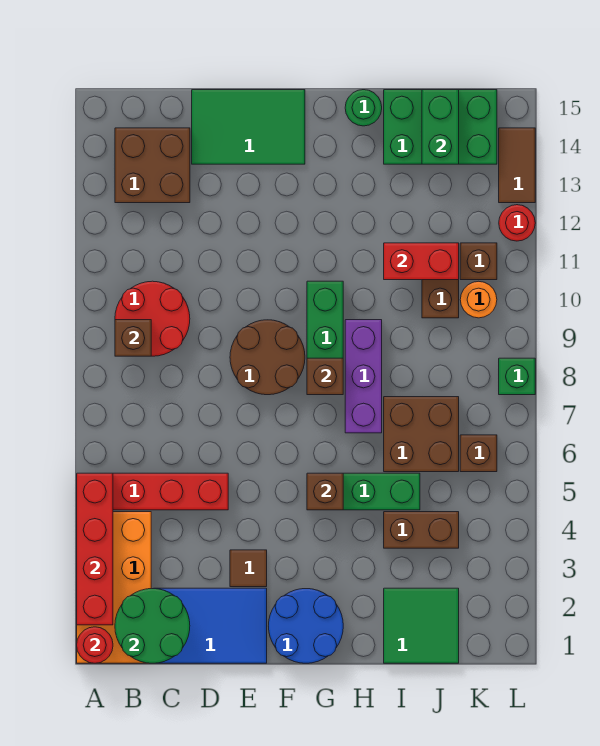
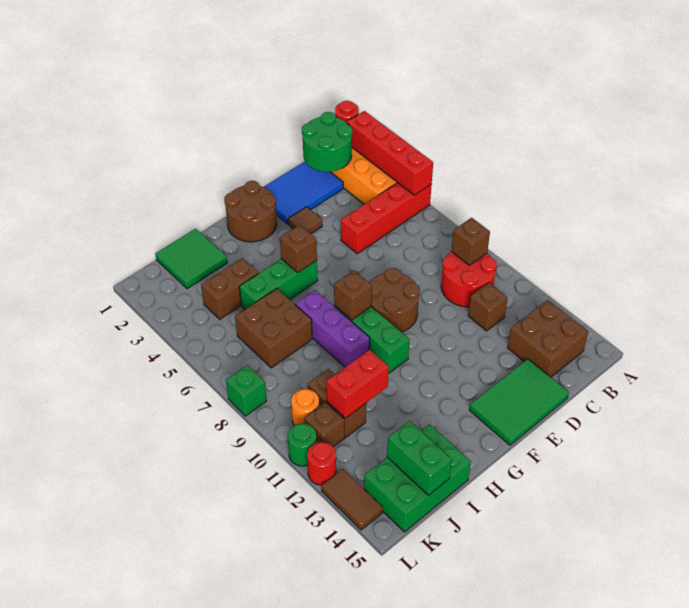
blue round brick F1:G2 level 1 -> brown round brick F1:G2 level 1
green round brick H15 level 1 -> green round brick L11 level 1
brown brick K6 level 1 -> brown brick C11 level 1

